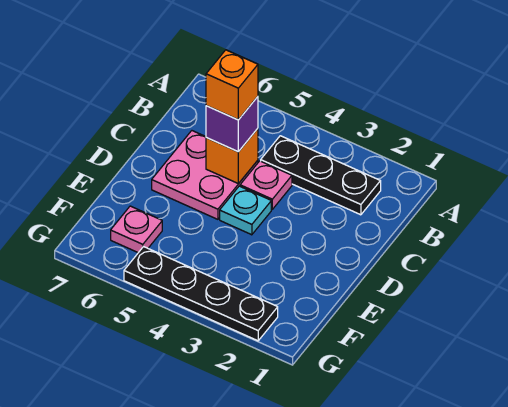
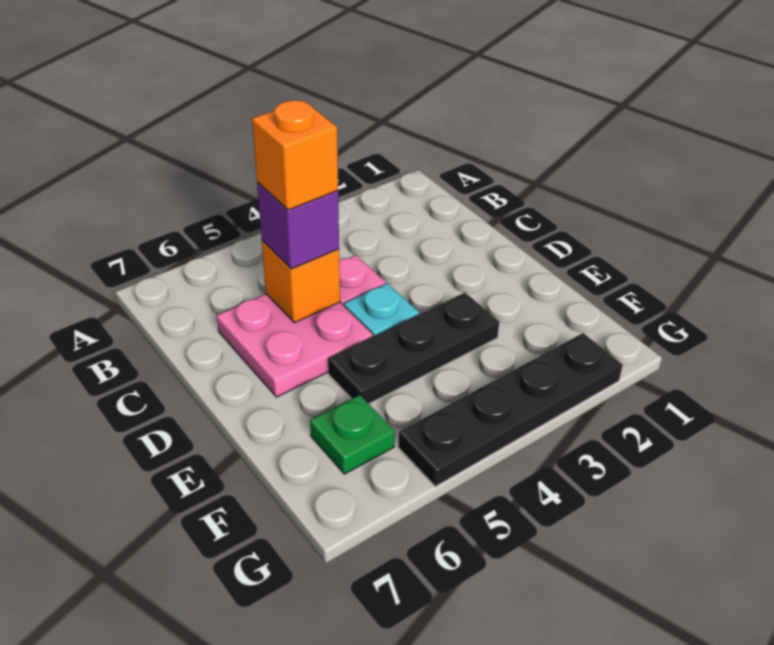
black plate B2:B4 level 1 -> black plate E3:E5 level 1
pink plate F6 level 1 -> green plate F6 level 1

